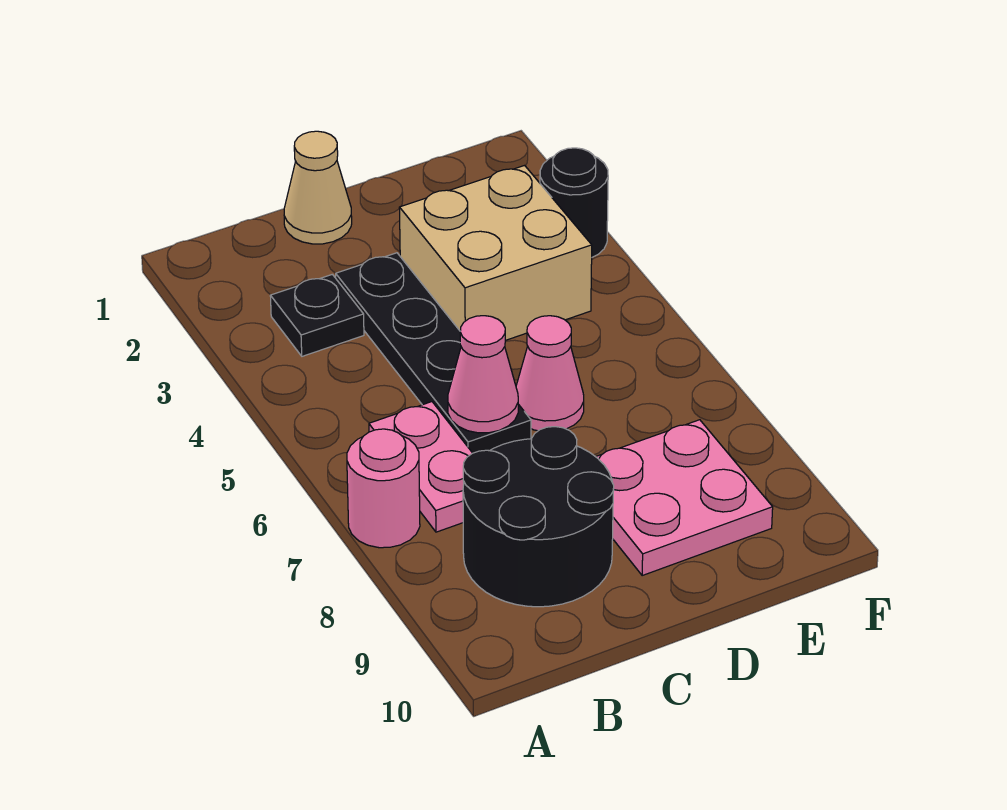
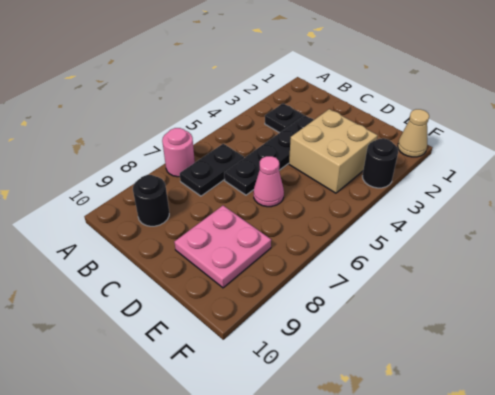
pink plate B6:B7 level 1 -> black plate B6:B7 level 1
black round brick B8:C9 level 1 -> black round brick B9 level 1
tan cone C1 level 1 -> tan cone F1 level 1
pink cone C6 level 2 -> none

